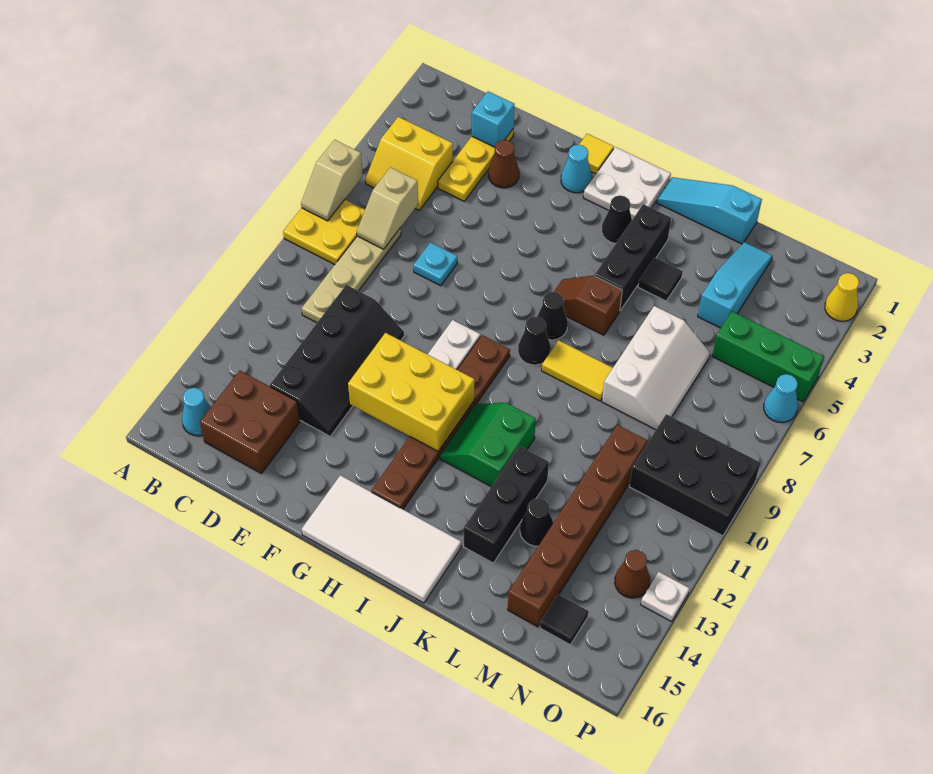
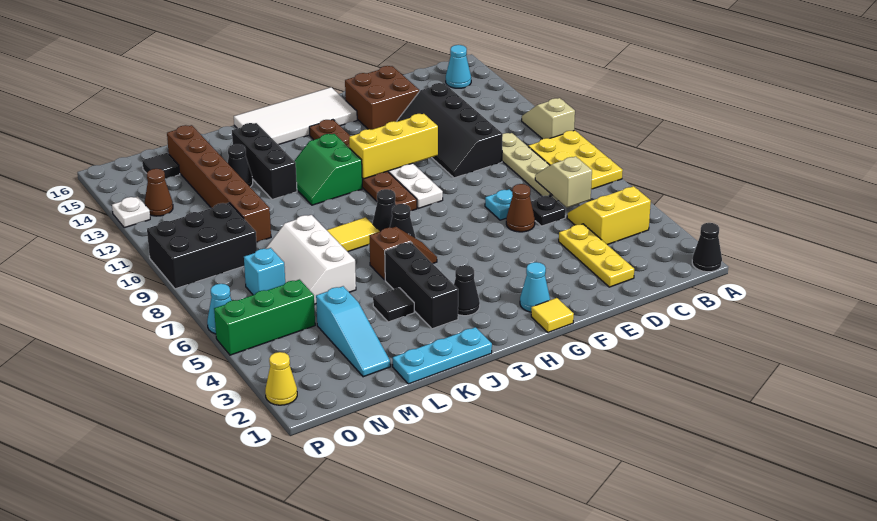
none -> black cone A1 level 1
tan slope A6:A7 level 2 top 6 -> tan slope A10:A11 level 1 top 10
yellow plate A7:B8 level 1 -> yellow plate A7:B9 level 1
brown brick C14:D15 level 1 -> brown brick E14:F15 level 1
cyan brick D2 level 2 -> cyan brick N7 level 1
none -> black plate D6 level 1
brown cone E3 level 1 -> brown cone E6 level 1
yellow brick F11:H12 level 2 -> yellow brick F11:H11 level 2
white plate H1:I2 level 1 -> none
green slope I11:J12 level 1 top J -> green slope I11:J12 level 1 top I
cyan slope J1:L1 level 1 top L -> cyan plate J1:L1 level 1

